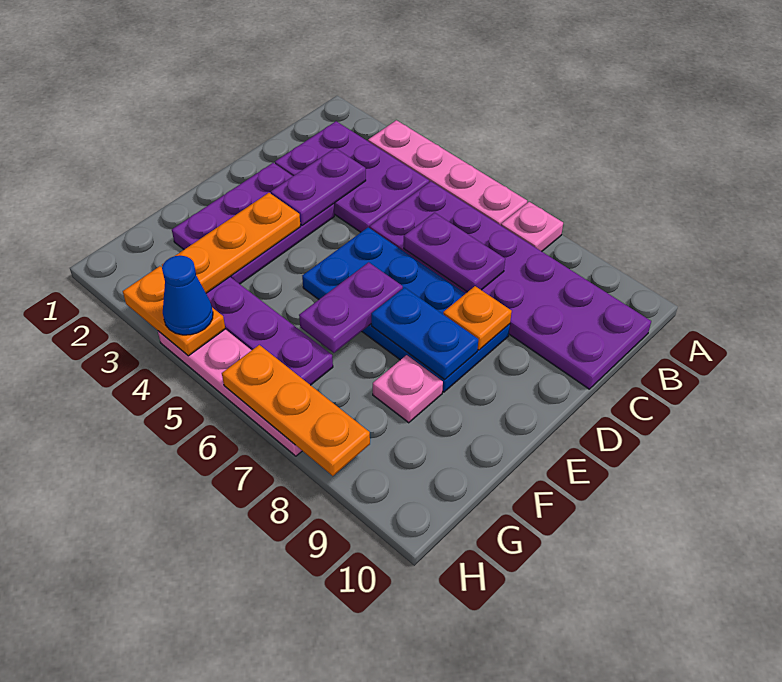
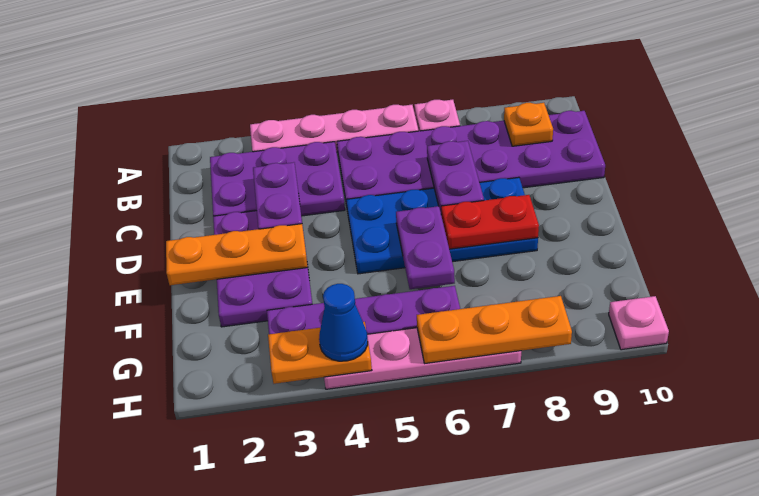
purple plate C6:C7 level 2 -> purple plate C7:D7 level 2
orange plate D8 level 2 -> orange plate B9 level 2
orange plate E3:G3 level 2 -> orange plate E1:E3 level 2
blue plate E7:E8 level 2 -> red plate E7:E8 level 2
pink plate F8 level 1 -> pink plate H10 level 1

